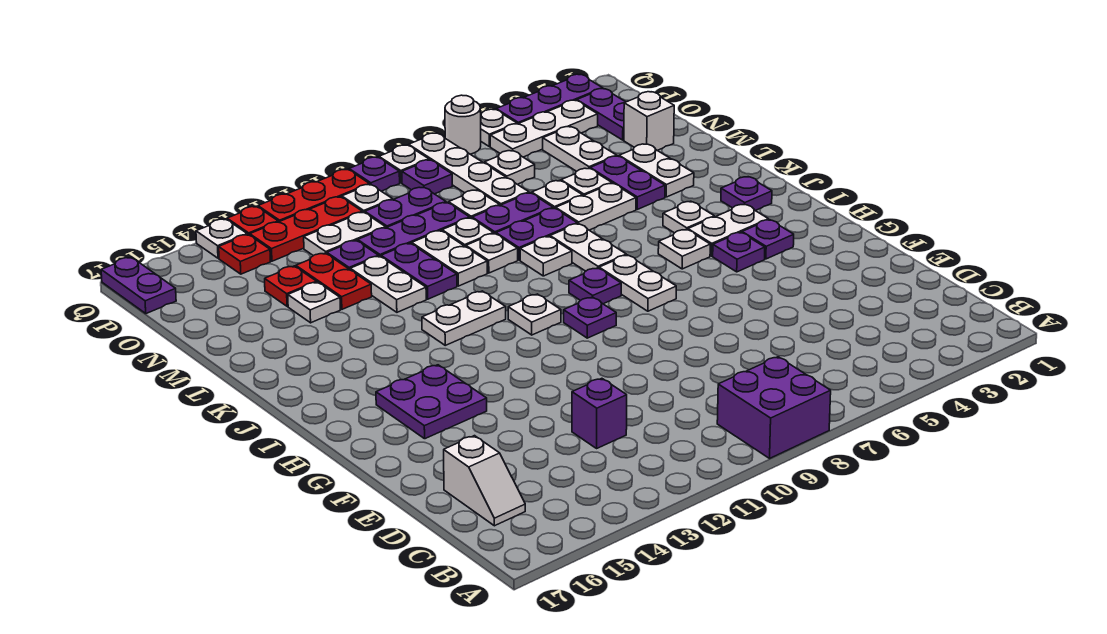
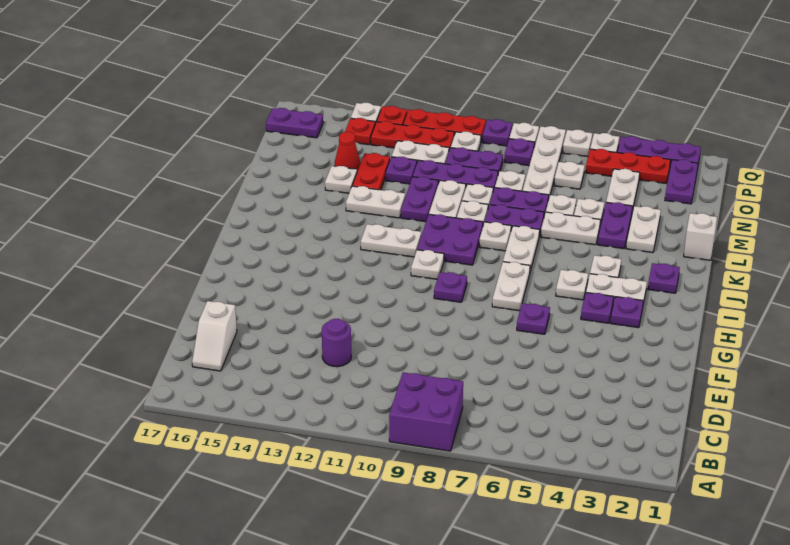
purple brick D12 level 1 -> purple round brick D12 level 1
purple plate G14:H15 level 1 -> purple plate J9:K10 level 1
purple plate I8 level 1 -> purple plate G6 level 1
white plate L12:M12 level 1 -> white plate L12:L13 level 1
white brick N2 level 1 -> white brick L1 level 1
red plate N14 level 1 -> red cone N14 level 1
white plate P3:P5 level 1 -> red plate P3:P5 level 1
purple plate P17:Q17 level 1 -> purple plate P16:P17 level 1
white round brick Q6 level 1 -> white plate Q6 level 1

